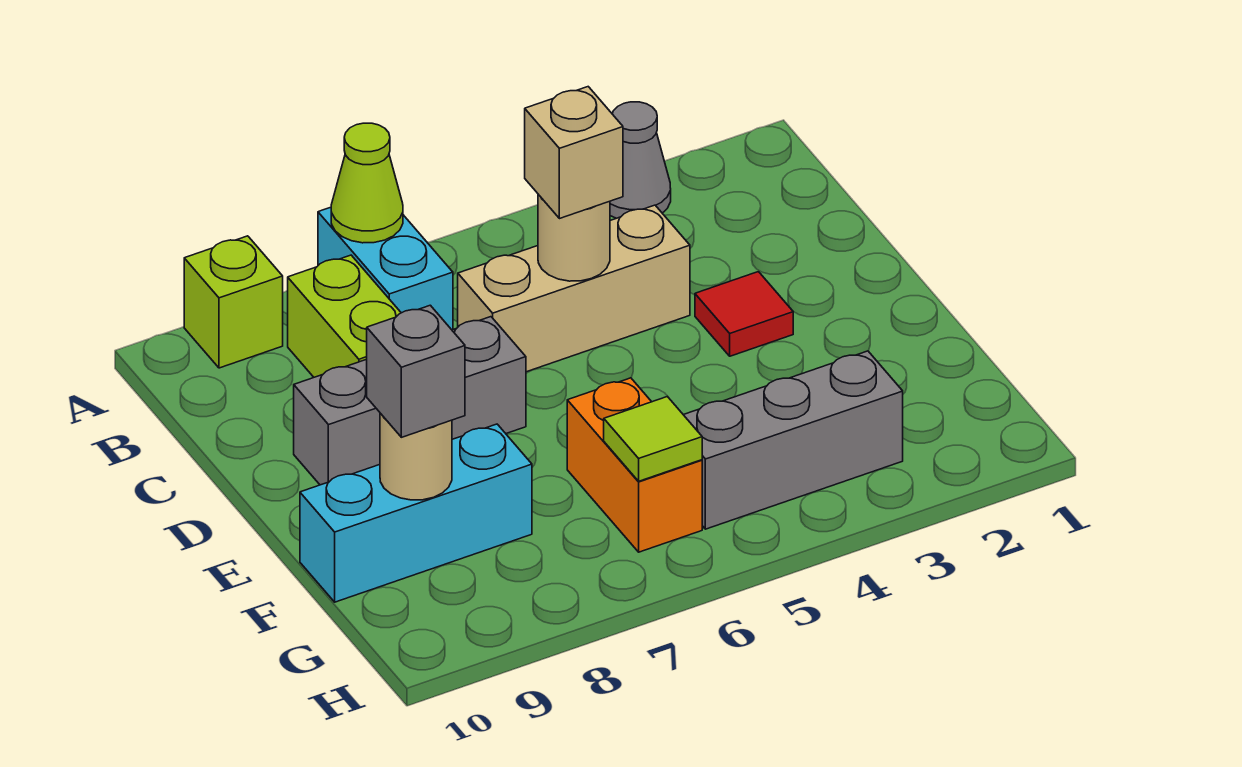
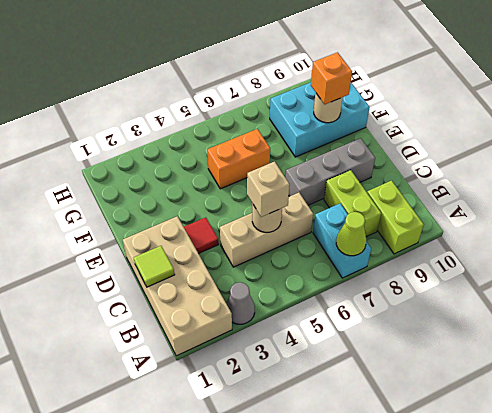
none -> tan brick A1:D2 level 1
lime brick A9 level 1 -> lime brick A9:B9 level 1
orange brick F6:G6 level 1 -> orange brick F5:F6 level 1
cyan brick F8:F10 level 1 -> cyan brick F8:G10 level 1
grey brick F9 level 3 -> orange brick F9 level 3
grey brick G3:G5 level 1 -> none
lime tile G6 level 2 -> lime tile C1 level 2

